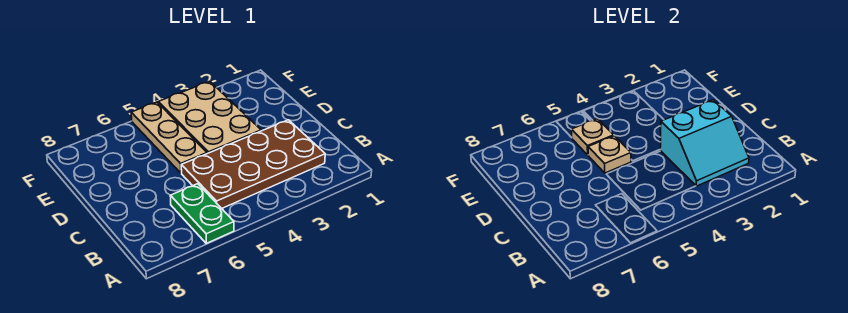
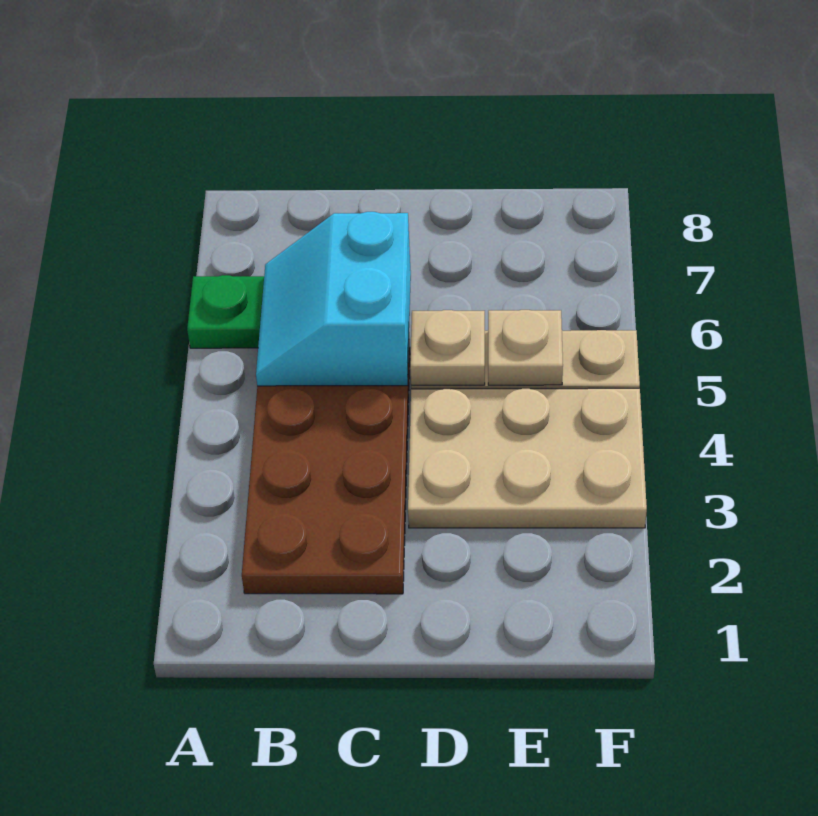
cyan slope B2:C3 level 2 top C -> cyan slope B5:C6 level 2 top C

